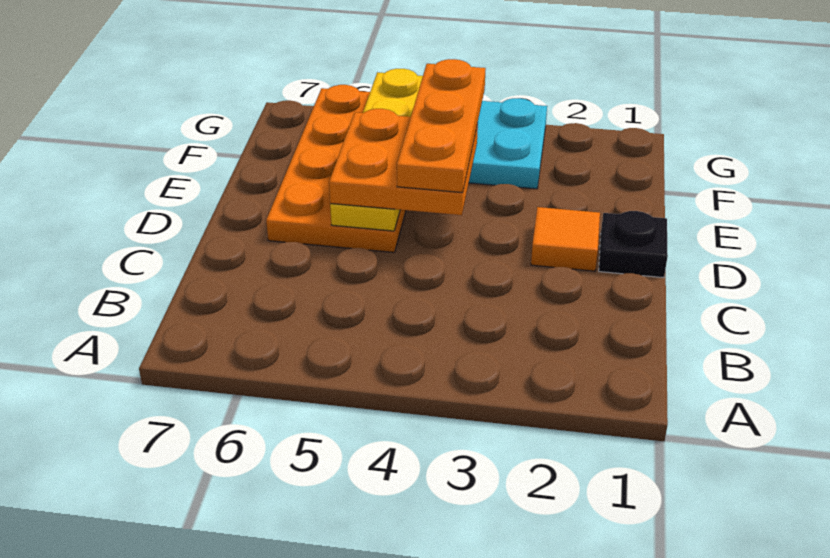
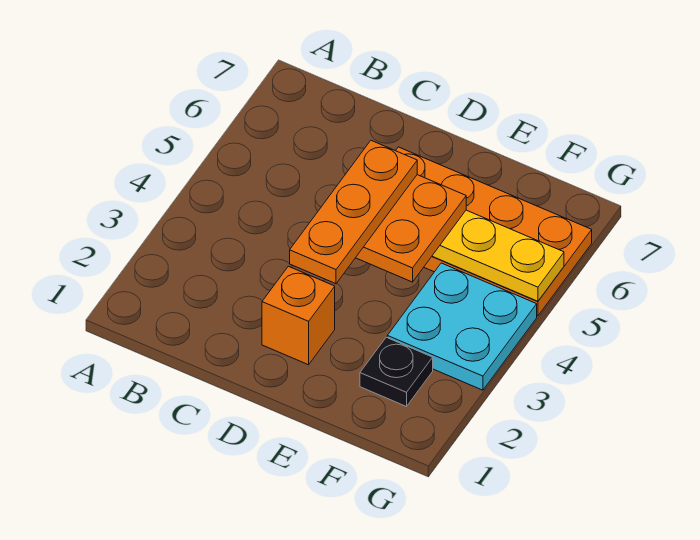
black plate D1 level 1 -> black plate F2 level 1
orange tile D2 level 1 -> orange brick D2 level 1
orange plate D4:F4 level 4 -> orange plate D3:D5 level 4

